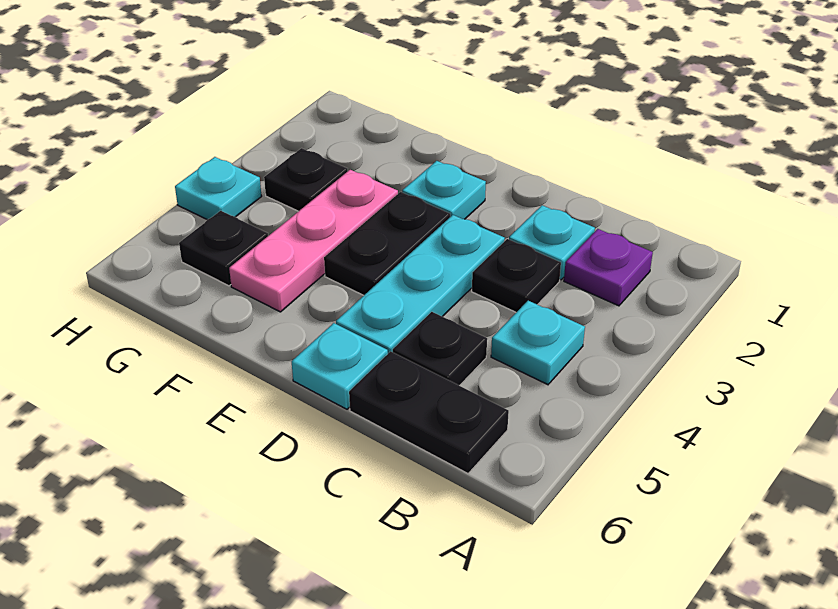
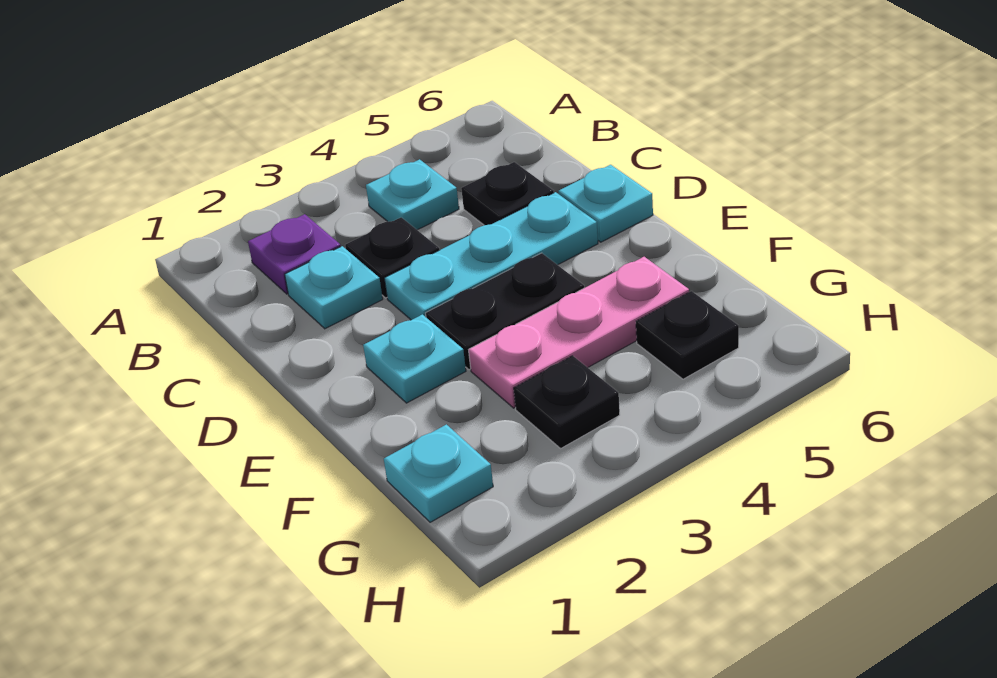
black plate B6:C6 level 1 -> none
cyan plate H4 level 1 -> cyan plate G1 level 1

